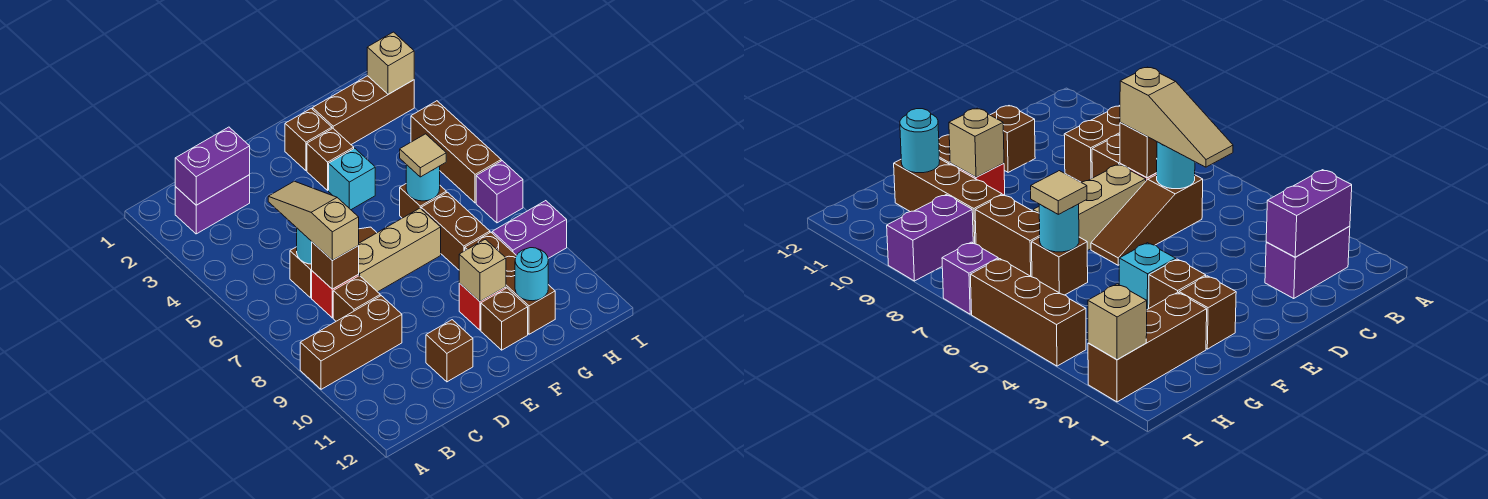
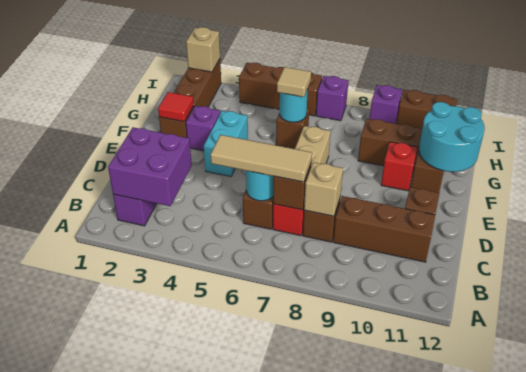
brown brick A9:C9 level 1 -> brown brick C9:C11 level 1
purple brick B2:C2 level 2 -> purple brick B2:C3 level 2
tan slope C5:C7 level 3 top 7 -> tan tile C5:C7 level 3
none -> red tile F2 level 2
brown brick F3 level 1 -> purple brick F3 level 1
cyan brick F4 level 1 -> cyan brick E4:F4 level 1
tan brick F10 level 2 -> tan brick C8 level 2
brown brick G7:G8 level 1 -> brown brick I10:I11 level 1
cyan round brick G11 level 2 -> cyan round brick F11:G12 level 2
purple brick H9:I9 level 1 -> purple brick I9 level 1

